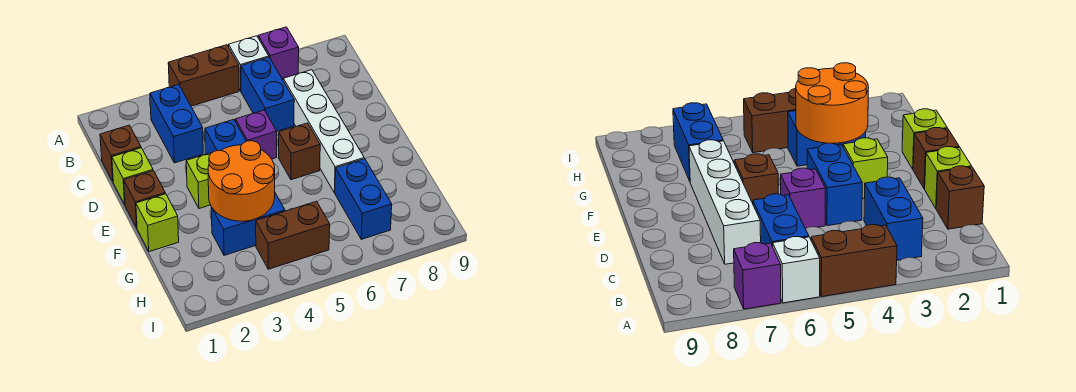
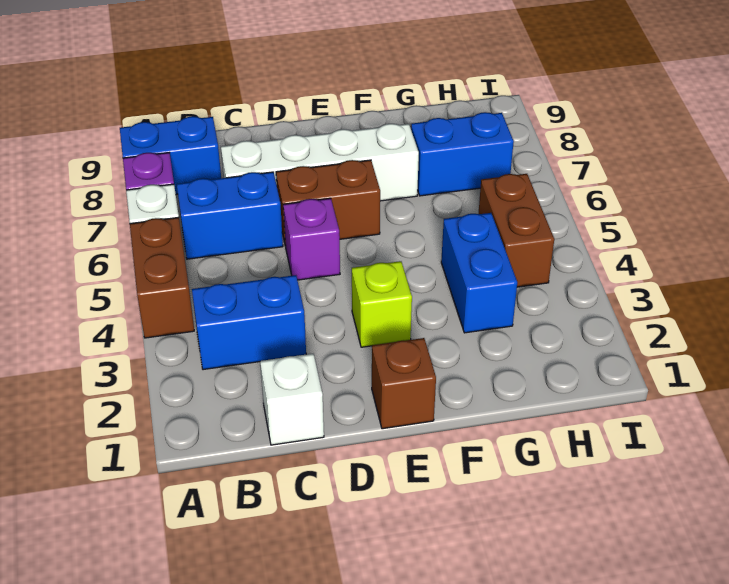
brown brick C1 level 1 -> white brick C1 level 1
lime brick D1 level 1 -> none
blue brick D4:E4 level 1 -> blue brick A8:B8 level 1
brown brick E6 level 1 -> brown brick D6:E6 level 1
lime brick F1 level 1 -> none
orange round brick F3:G4 level 2 -> none

